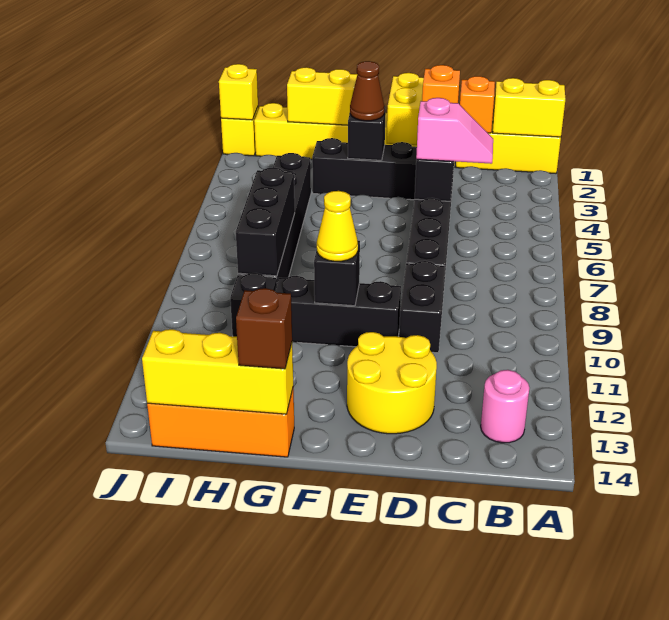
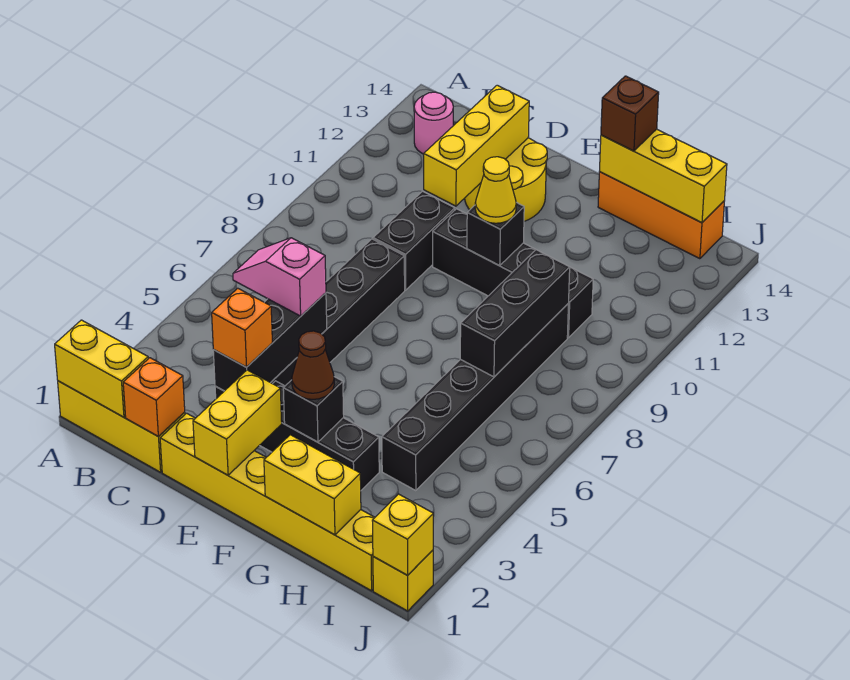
none -> yellow brick D11:D13 level 2

